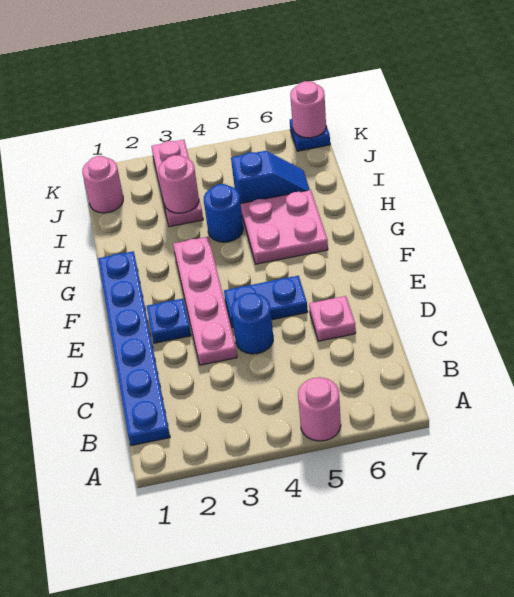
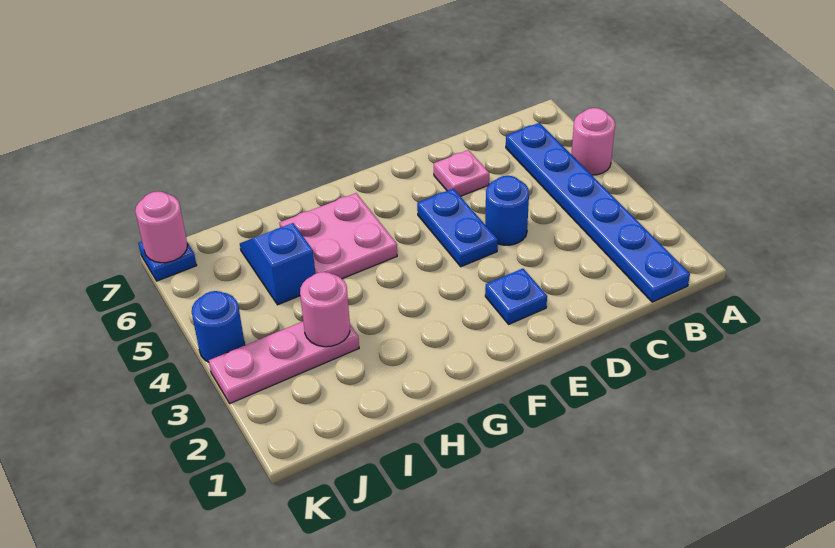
blue plate B1:G1 level 1 -> blue plate B1:B6 level 1
pink plate D3:G3 level 1 -> none
blue round brick H4 level 1 -> blue round brick K4 level 1
pink round brick J1 level 1 -> none

